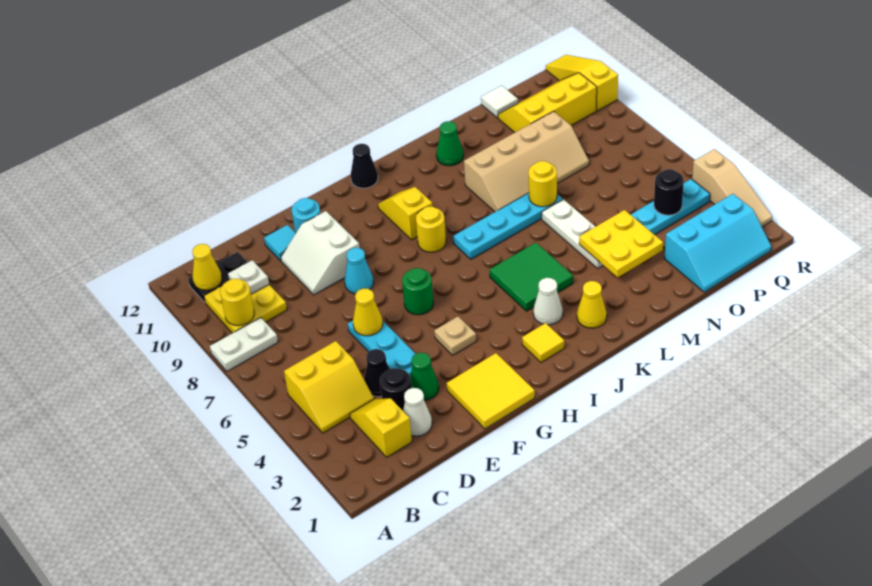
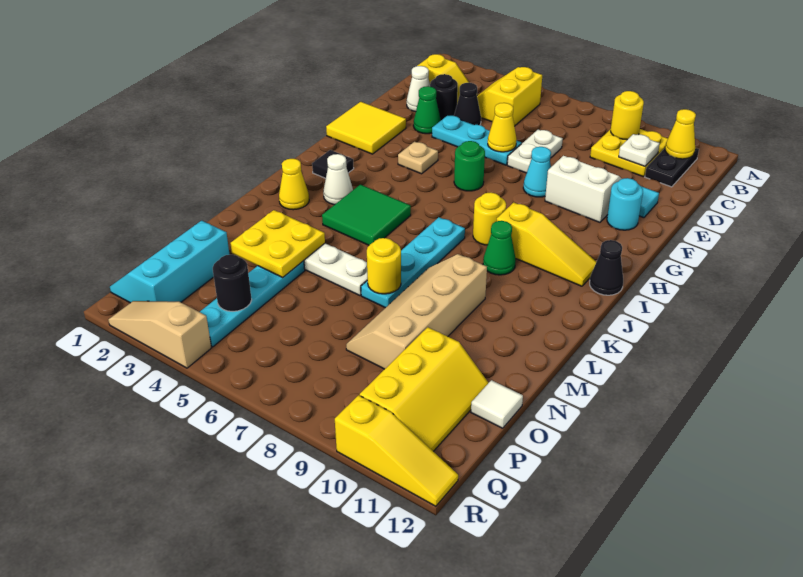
white plate A8:B8 level 1 -> white plate D7:E7 level 1
yellow tile I2 level 1 -> black tile I2 level 1
yellow slope I9:I10 level 1 top 9 -> yellow slope I9:I11 level 1 top 9
green cone L11 level 1 -> green cone J9 level 1

